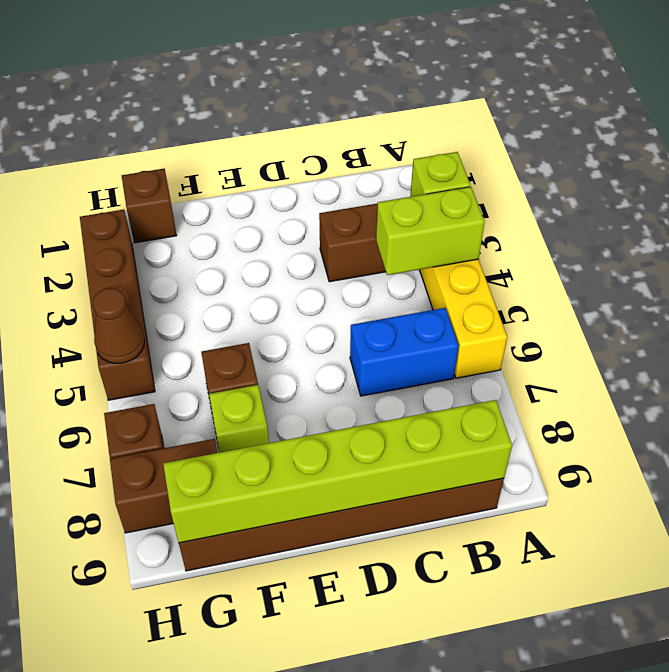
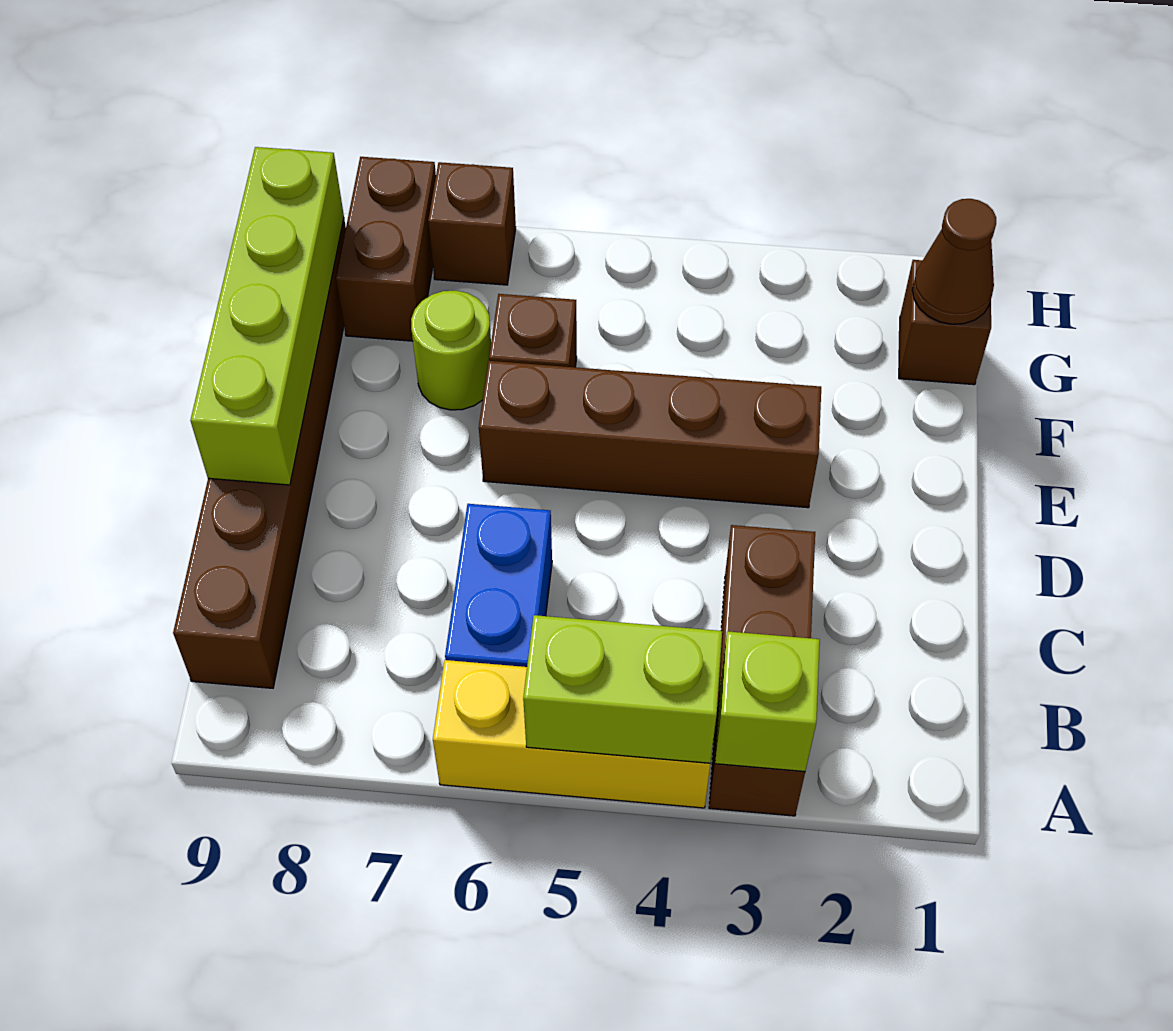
lime brick A4:B4 level 2 -> lime brick A4:A5 level 2
lime brick B9:G9 level 2 -> lime brick D9:G9 level 2
lime brick F7 level 1 -> lime round brick F7 level 1
brown brick H2:H5 level 1 -> brown brick E3:E6 level 1
brown cone H5 level 2 -> brown cone G1 level 2

